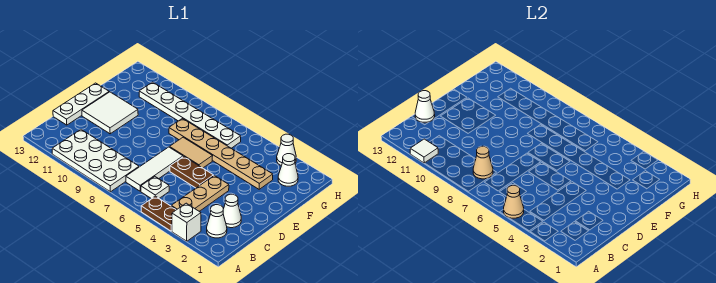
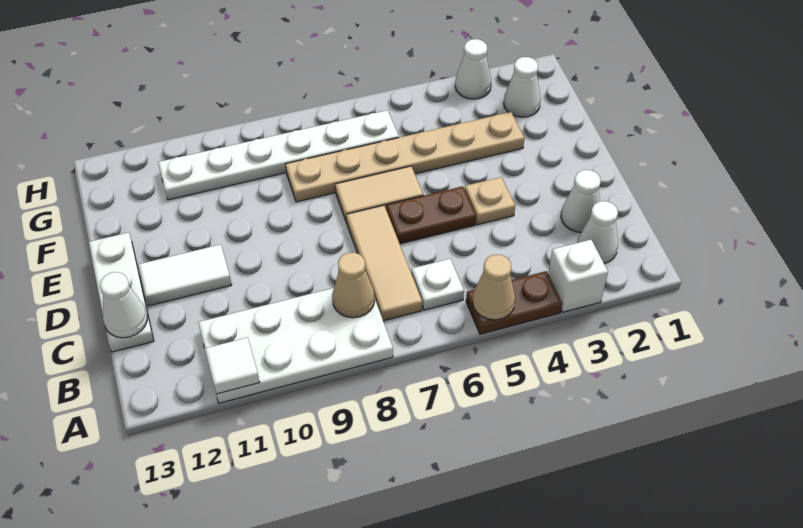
tan plate B4:D4 level 1 -> tan plate D4 level 1
white tile B7:D7 level 1 -> tan tile B7:D7 level 1
white tile D11:E12 level 1 -> white tile D11:D12 level 1

